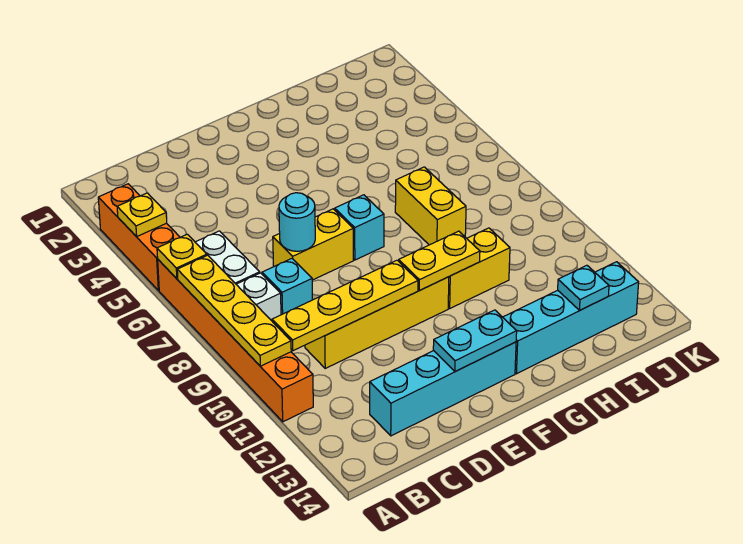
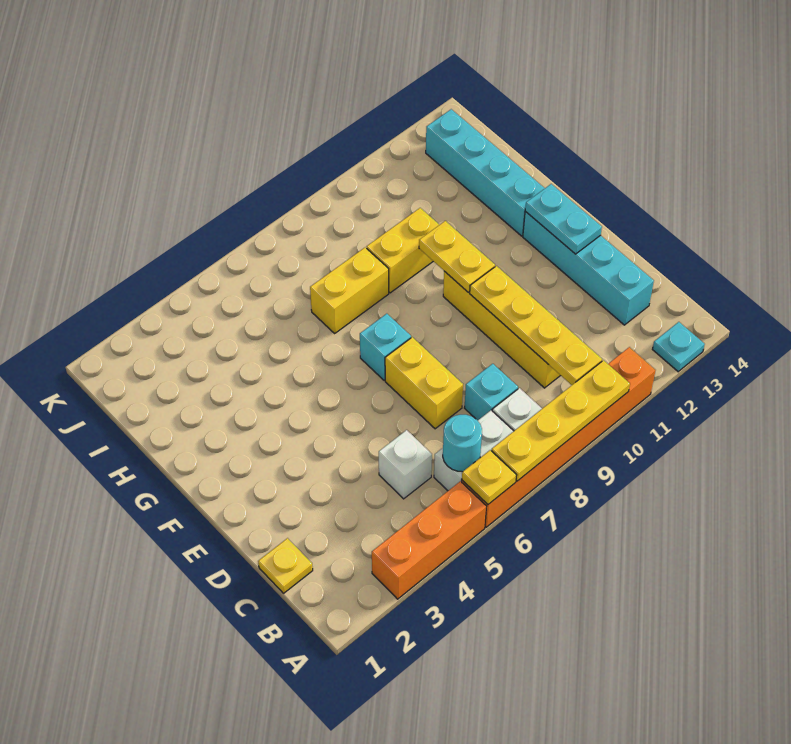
yellow plate A4 level 2 -> yellow plate C1 level 1
none -> white brick C5 level 1
cyan round brick D7 level 2 -> cyan round brick B6 level 2
yellow brick G10:H10 level 1 -> yellow brick H9:H10 level 1
cyan plate I13 level 2 -> cyan plate A13 level 1

